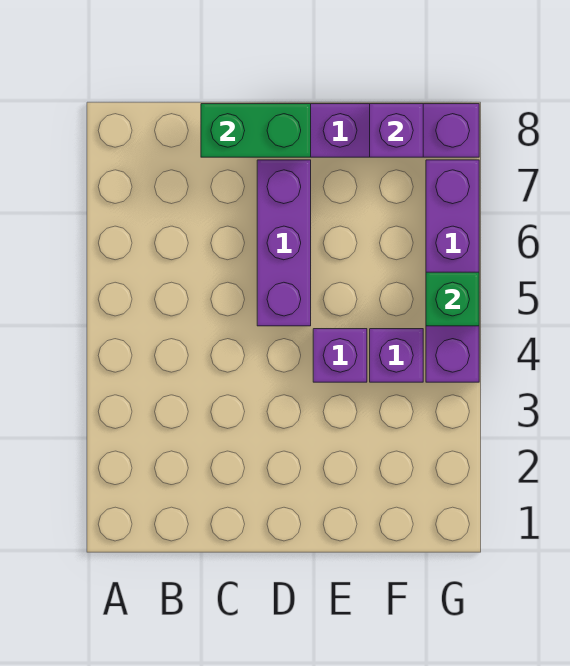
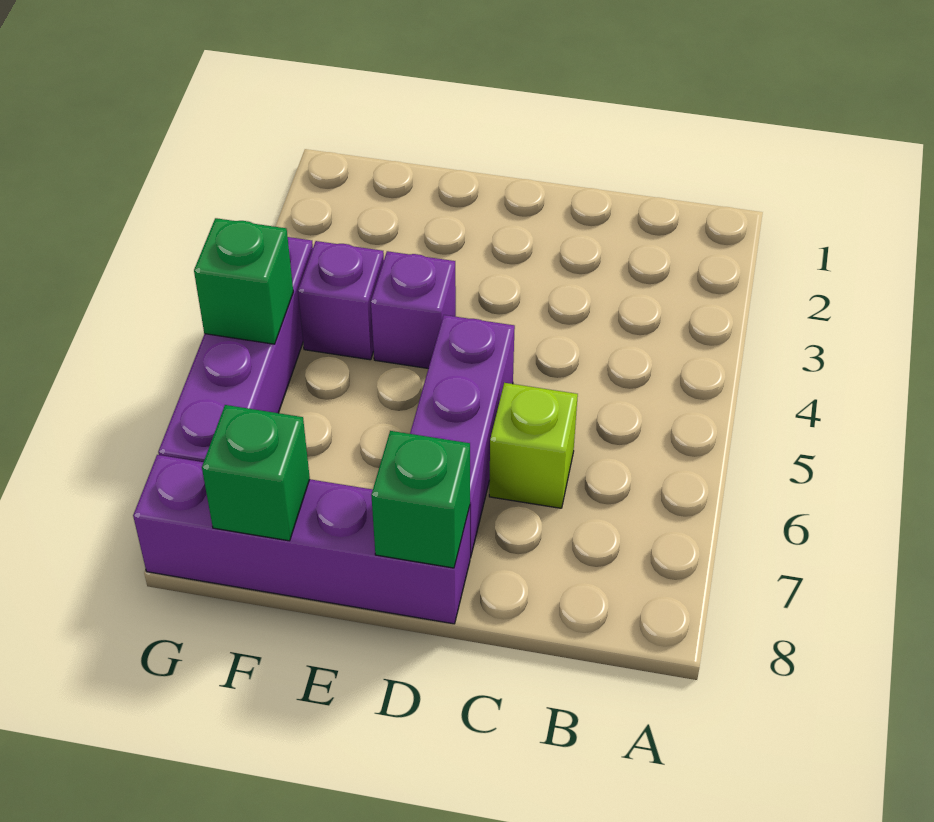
none -> lime brick C6 level 1
green brick C8:D8 level 2 -> green brick D8 level 2
purple brick F8 level 2 -> green brick F8 level 2

